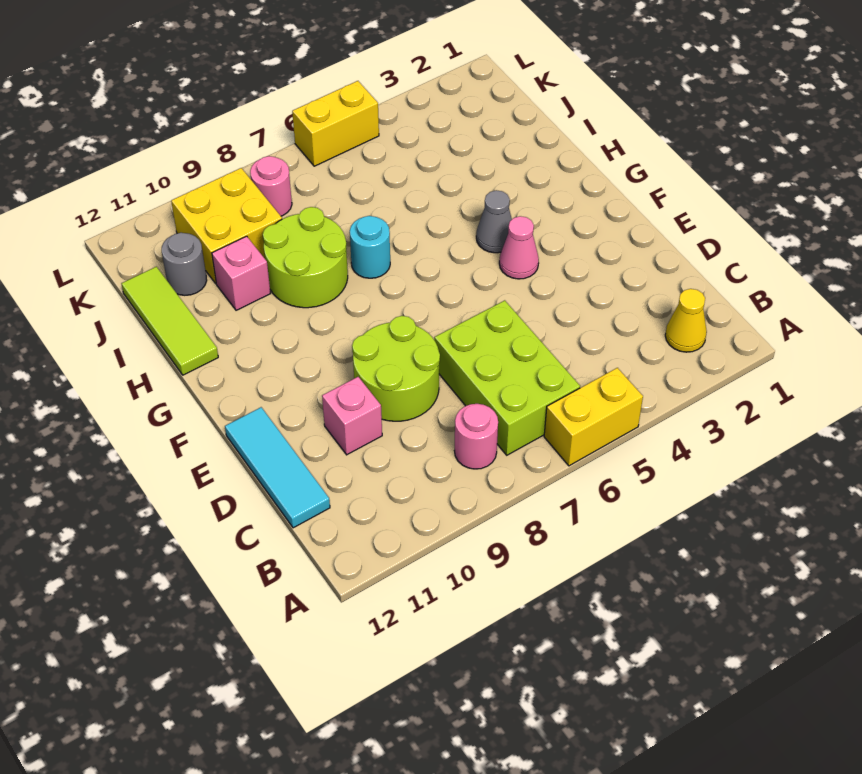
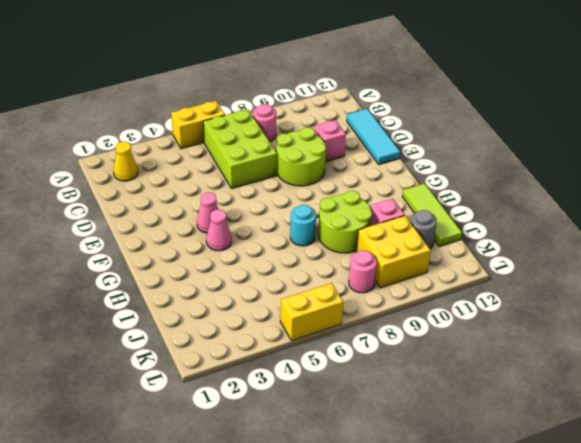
grey cone G4 level 1 -> pink cone G4 level 1

